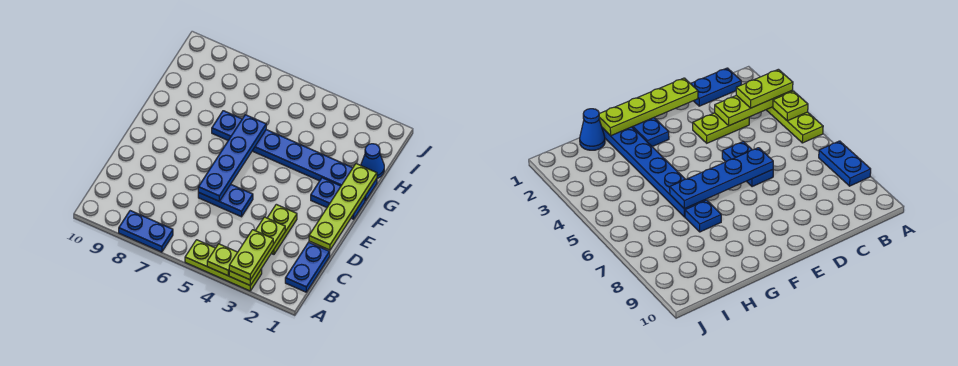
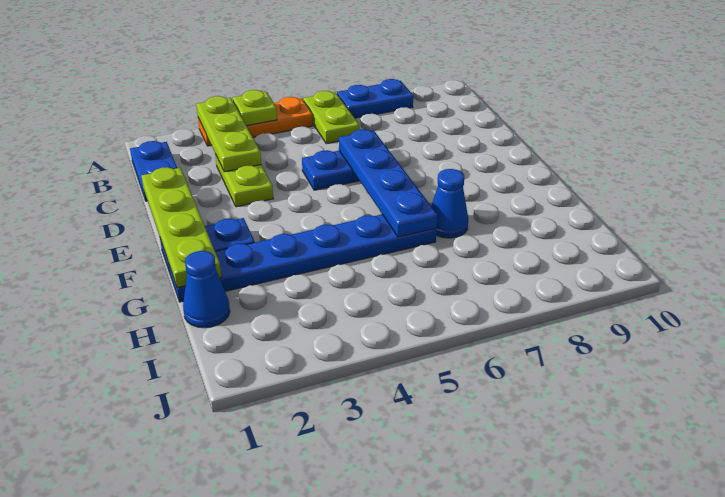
lime plate A3:A5 level 1 -> orange plate A3:A5 level 1
lime plate A3:B3 level 3 -> lime plate A6:B6 level 1
blue plate G7 level 1 -> blue cone G7 level 1

